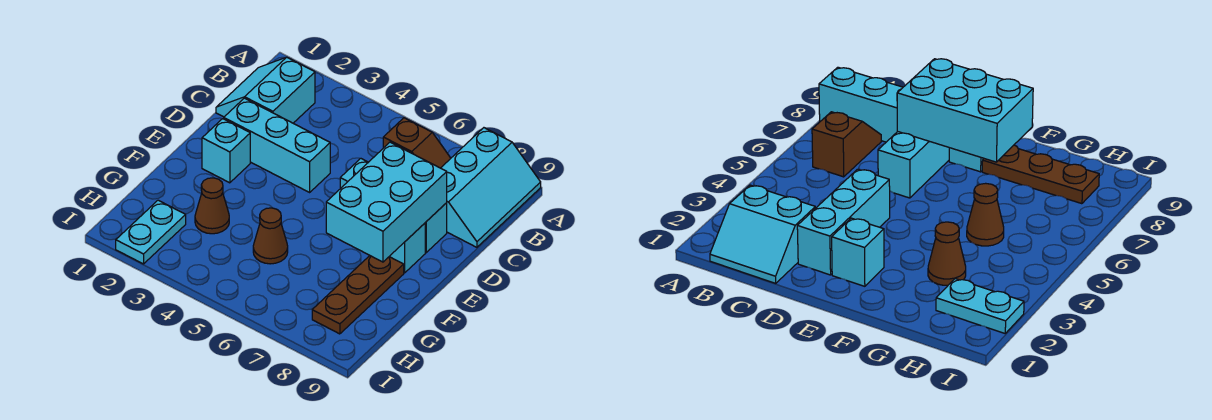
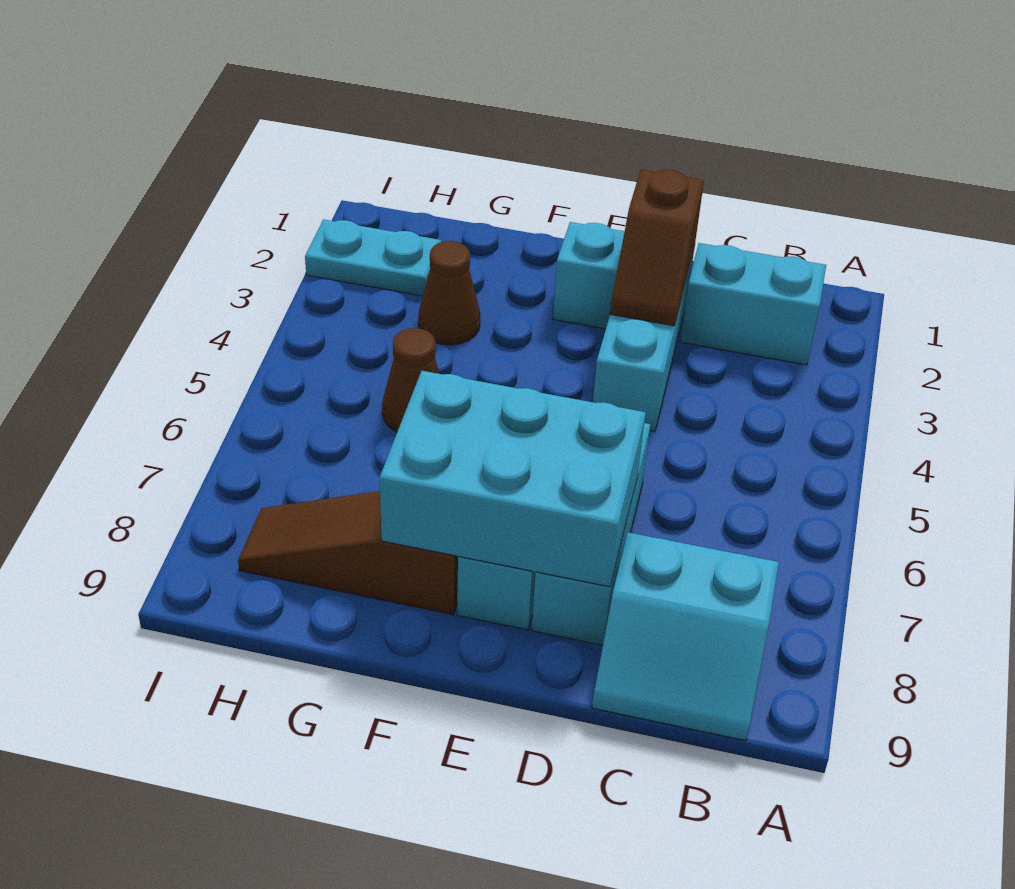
cyan slope A8:C9 level 1 top 8 -> cyan slope B8:C9 level 1 top 8
brown slope B6:B7 level 1 top 6 -> brown slope D2:D3 level 2 top 2
brown plate F8:H8 level 1 -> brown slope F8:H8 level 1 top F

